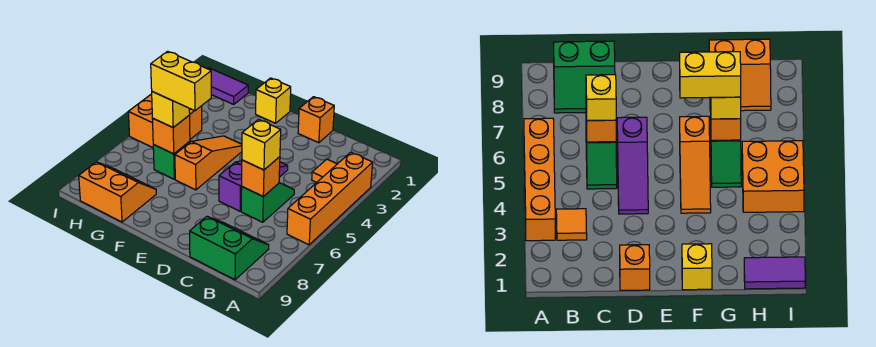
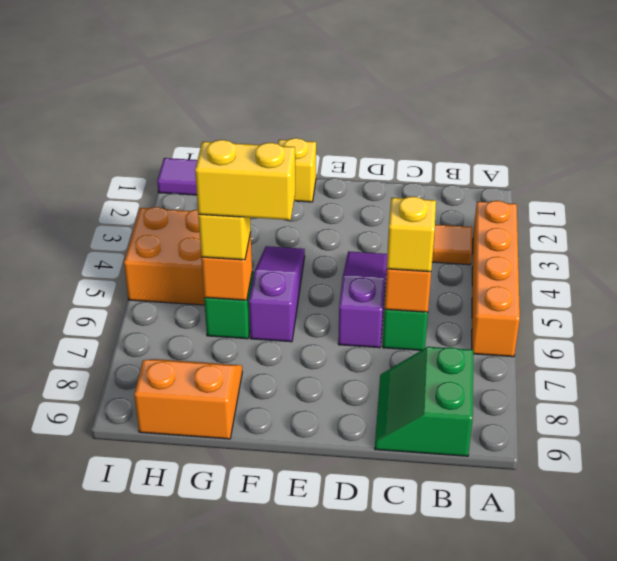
green slope B8:C9 level 1 top 9 -> green slope B8:C9 level 1 top B
orange brick D1 level 1 -> none
orange slope F4:F6 level 1 top 6 -> purple slope F4:F6 level 1 top 6

